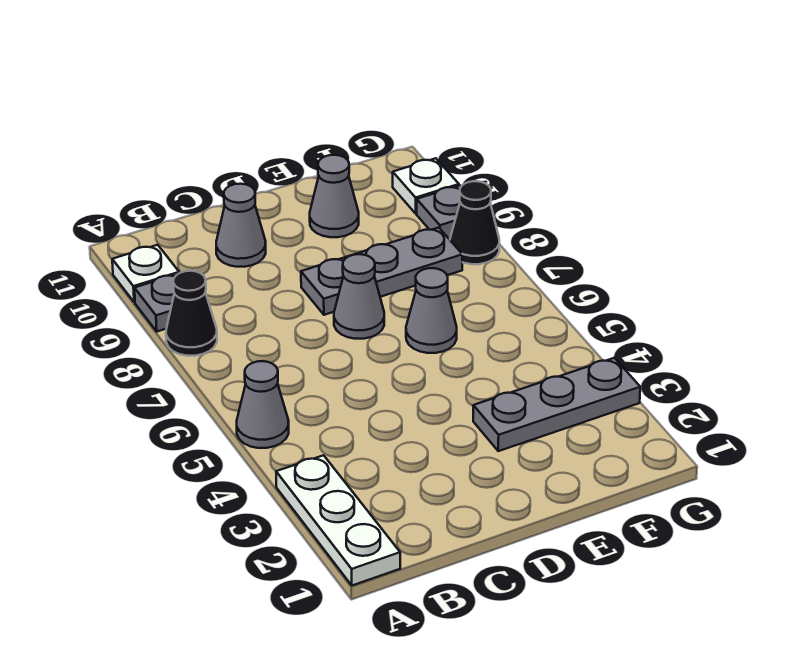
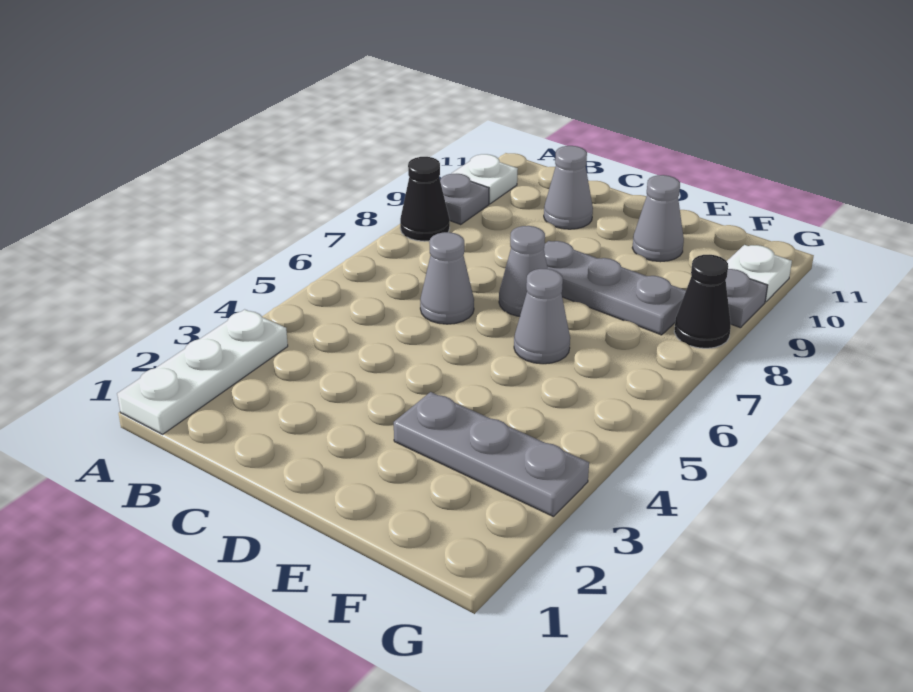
grey cone A5 level 1 -> grey cone C6 level 1

